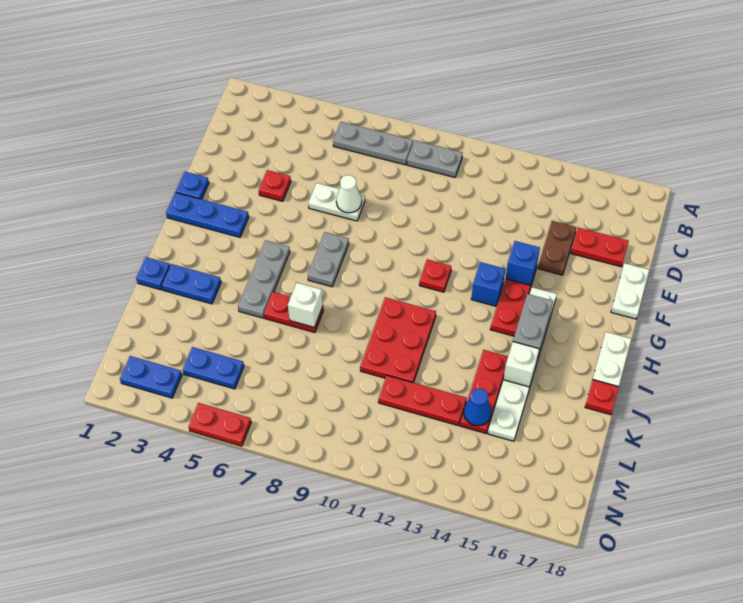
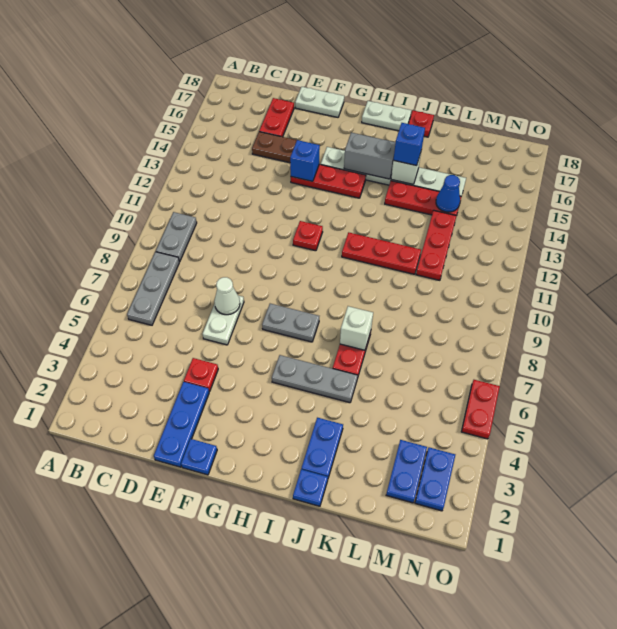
blue plate G1:G3 level 1 -> blue plate E1:E3 level 1
blue brick G13 level 1 -> blue brick J15 level 3
red plate I10:K11 level 1 -> red plate I11:K11 level 1
blue plate M4:M5 level 1 -> blue plate M2:M3 level 1

